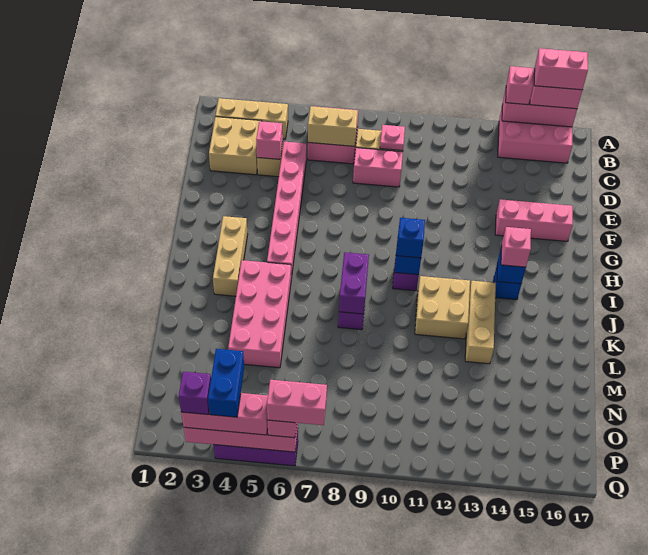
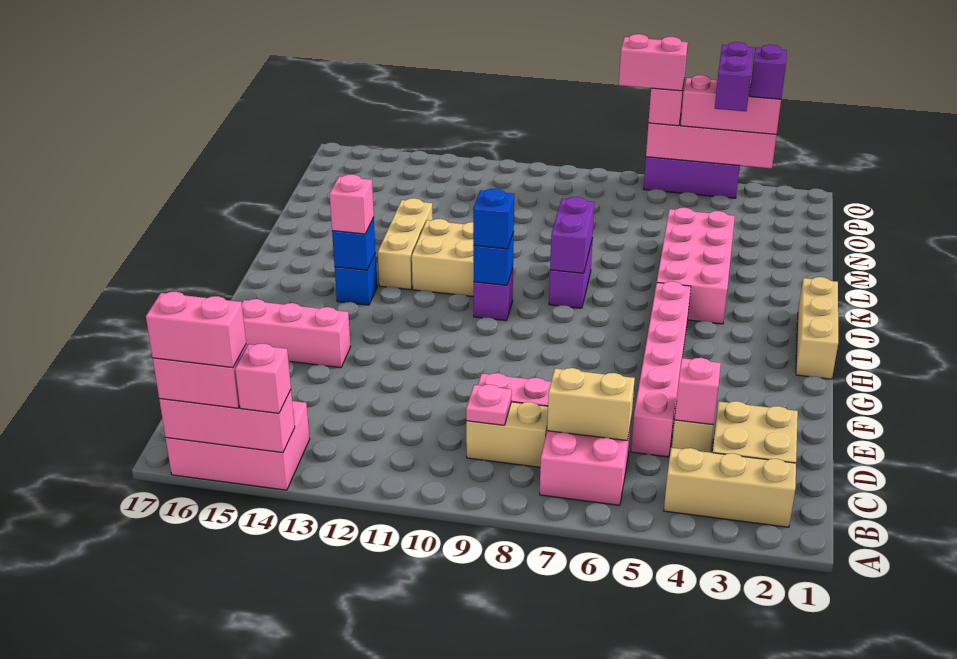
tan brick H3:J3 level 1 -> tan brick H1:J1 level 1
blue brick P4:Q4 level 4 -> purple brick P4:Q4 level 4

